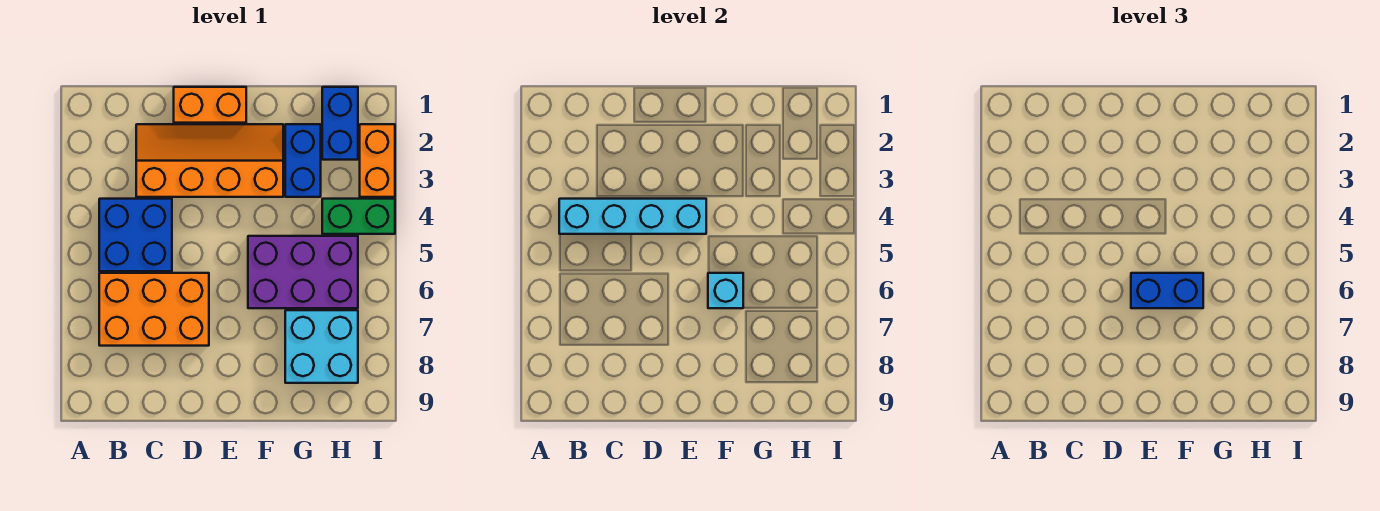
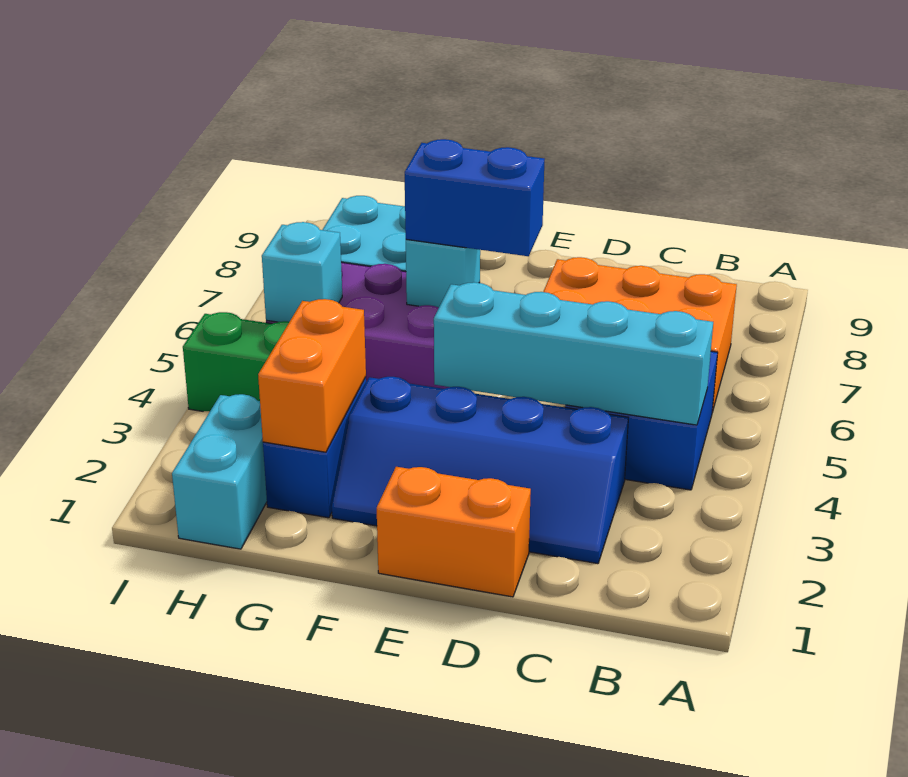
orange slope C2:F3 level 1 top 3 -> blue slope C2:F3 level 1 top 3
blue brick H1:H2 level 1 -> cyan brick H1:H2 level 1
none -> cyan brick H5 level 2
orange brick I2:I3 level 1 -> orange brick G2:G3 level 2

